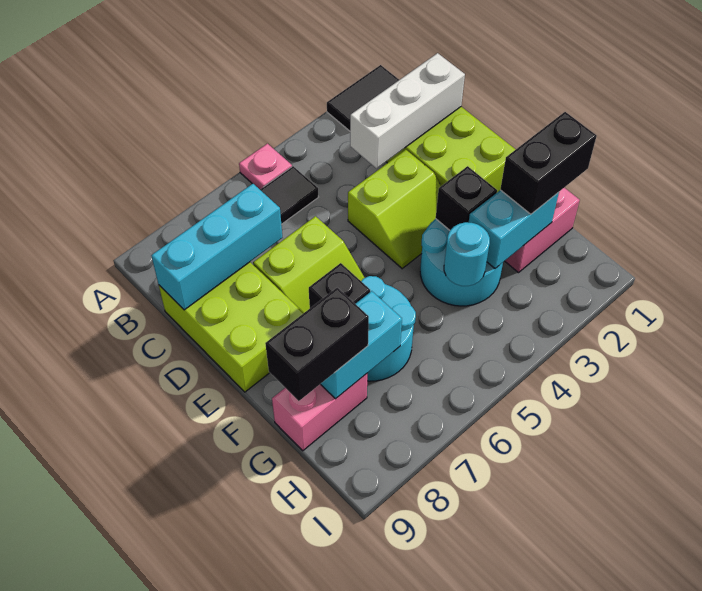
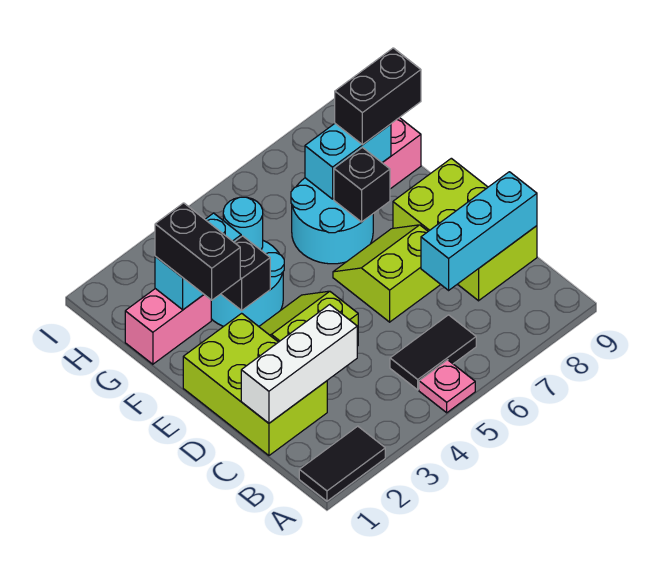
black brick G1:G2 level 3 -> black brick F2:G2 level 3

